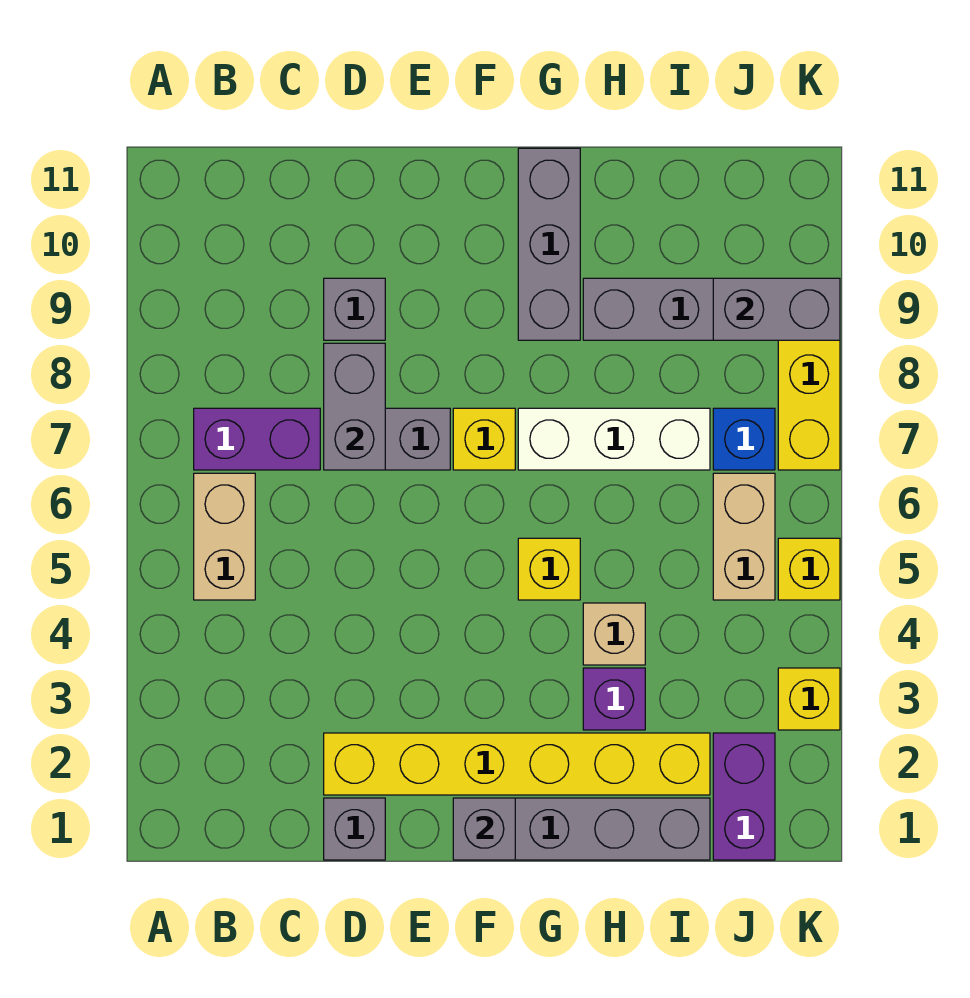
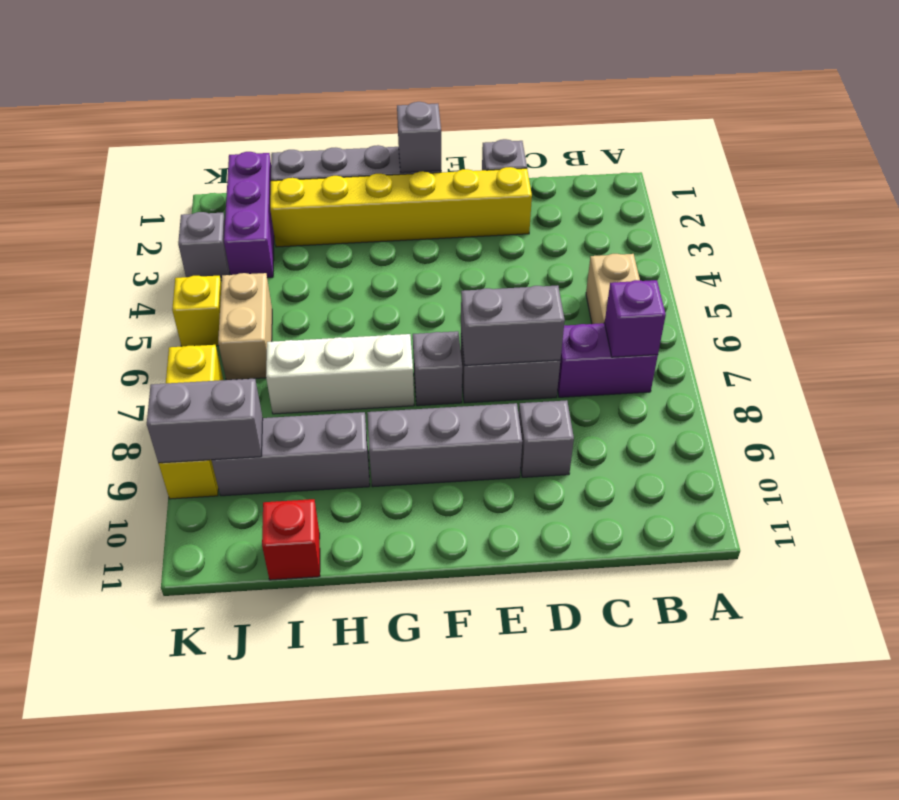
grey brick D7:D8 level 2 -> grey brick D7:E7 level 2
yellow brick F7 level 1 -> grey brick F7 level 1
yellow brick G5 level 1 -> none
grey brick G9:G11 level 1 -> grey brick E9:G9 level 1
purple brick H3 level 1 -> purple brick B7 level 2
tan brick H4 level 1 -> none
none -> red brick I11 level 1
purple brick J1:J2 level 1 -> purple brick J1:J3 level 1
blue brick J7 level 1 -> none
yellow brick K3 level 1 -> grey brick K3 level 1

